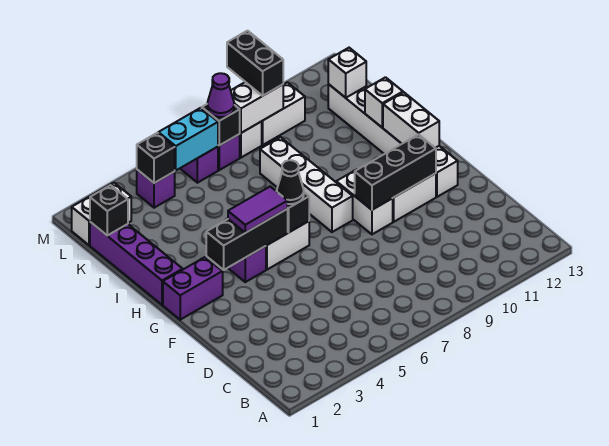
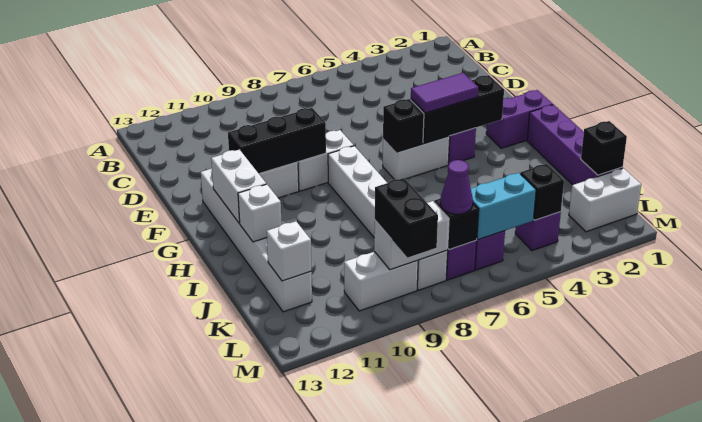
white brick F9:G9 level 1 -> white brick F8:F9 level 1
black cone G6 level 3 -> none

